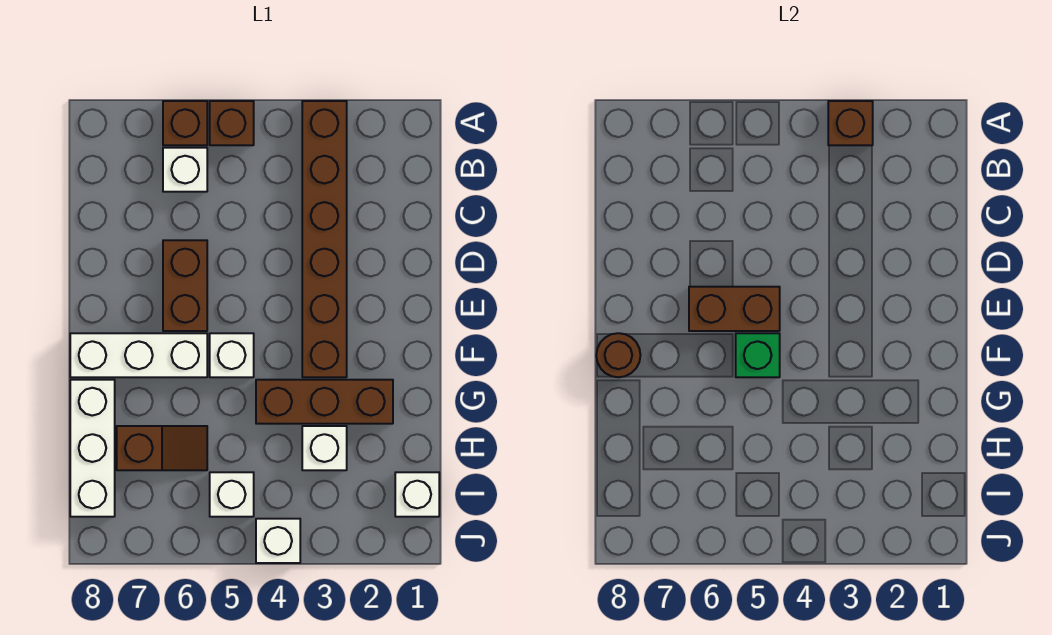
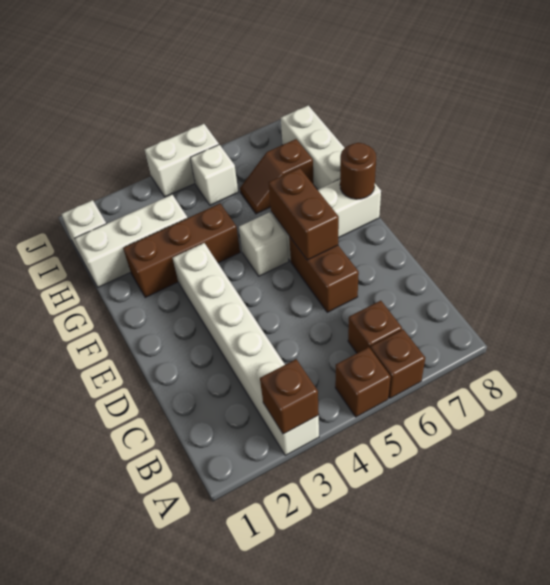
brown brick A3:F3 level 1 -> white brick A3:F3 level 1
white brick B6 level 1 -> brown brick B6 level 1
brown brick E5:E6 level 2 -> brown brick E6:F6 level 2
green brick F5 level 2 -> none
white brick H3 level 1 -> white brick H1:H3 level 1
white brick J4 level 1 -> white brick J4:J5 level 1

